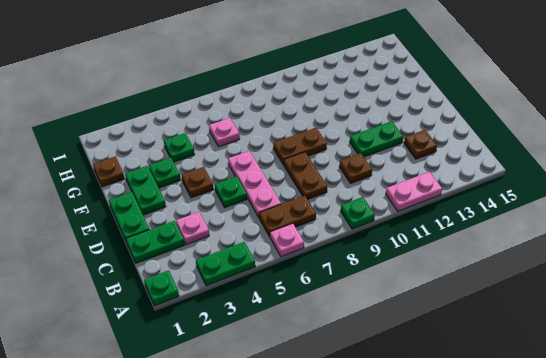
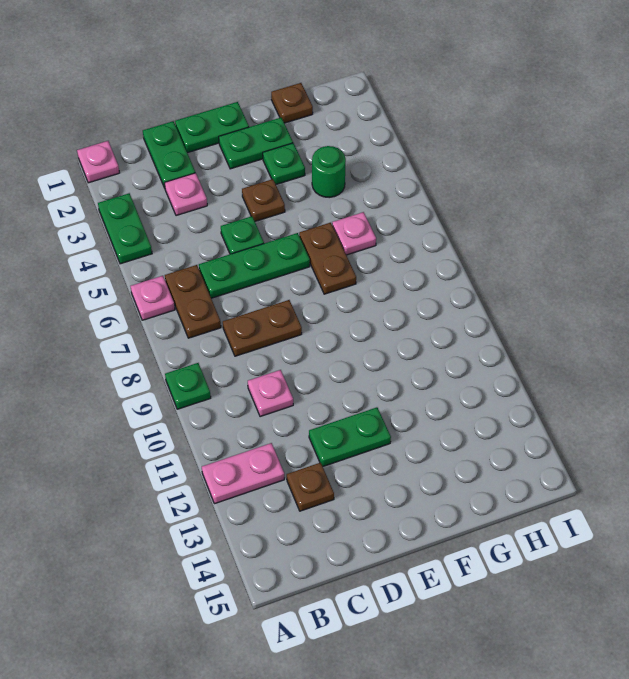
green plate A1 level 1 -> pink plate A1 level 1
pink plate A11:A12 level 1 -> pink plate A12:B12 level 1
pink plate C6:E6 level 1 -> green plate C6:E6 level 1
brown plate C10 level 1 -> pink plate C10 level 1
green plate D11:D12 level 1 -> green plate D12:E12 level 1
brown plate E8:E9 level 1 -> brown plate F6:F7 level 1
green plate G4 level 1 -> green round brick G4 level 1

